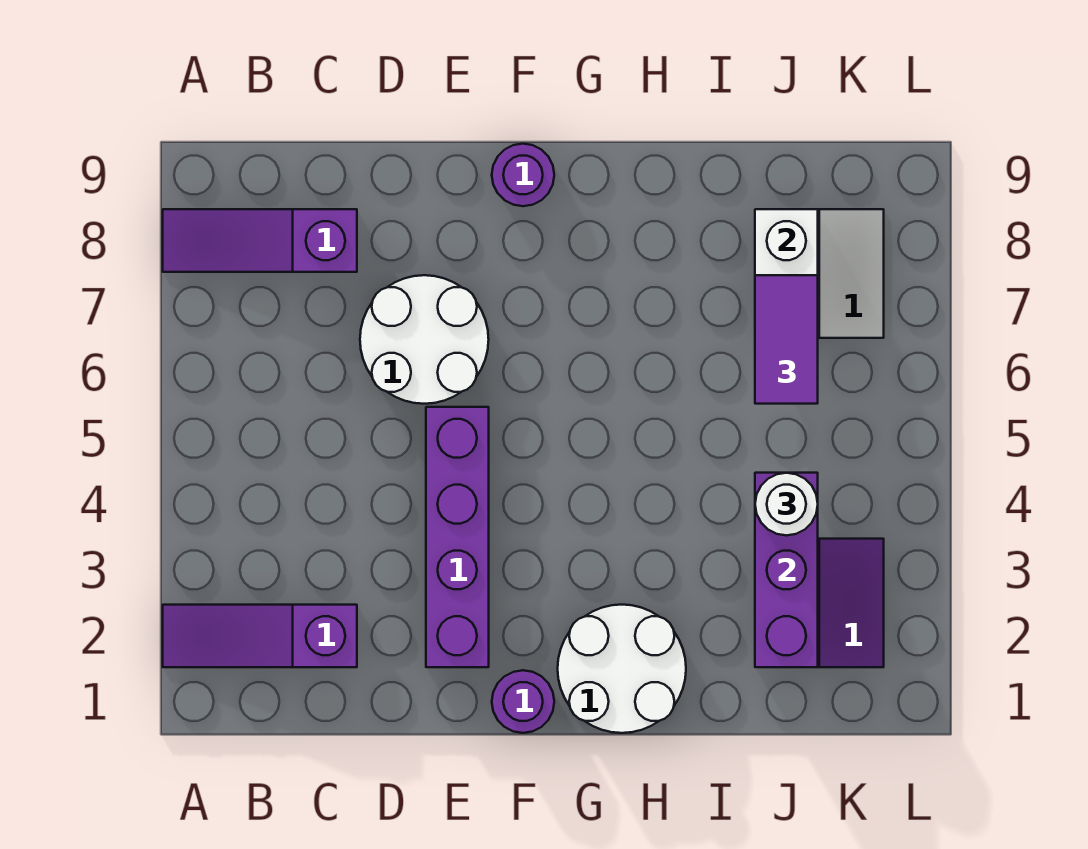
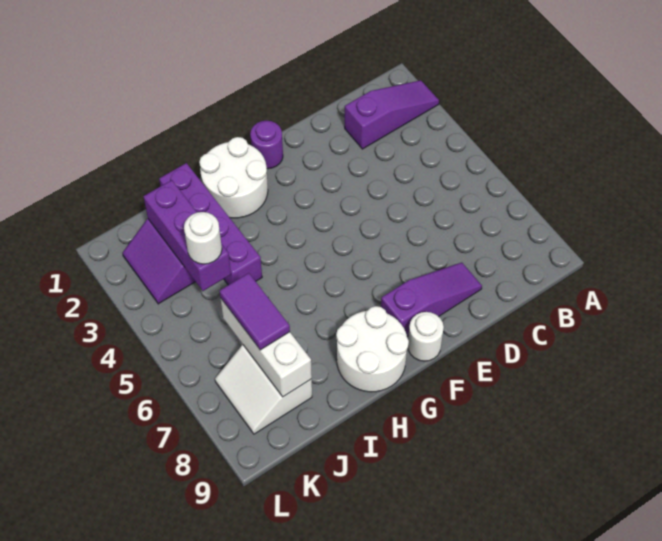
purple slope A8:C8 level 1 top C -> purple slope D8:F8 level 1 top F
white round brick D6:E7 level 1 -> white round brick G8:H9 level 1
purple brick E2:E5 level 1 -> purple brick I1:I4 level 1
purple round brick F9 level 1 -> white round brick F9 level 1

